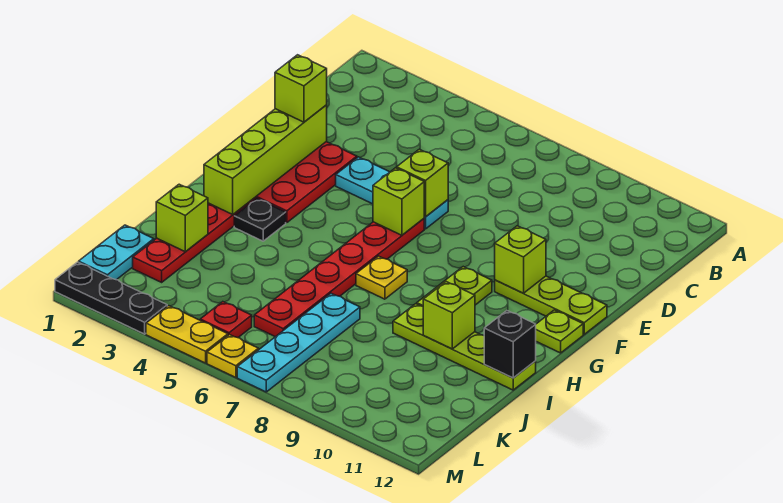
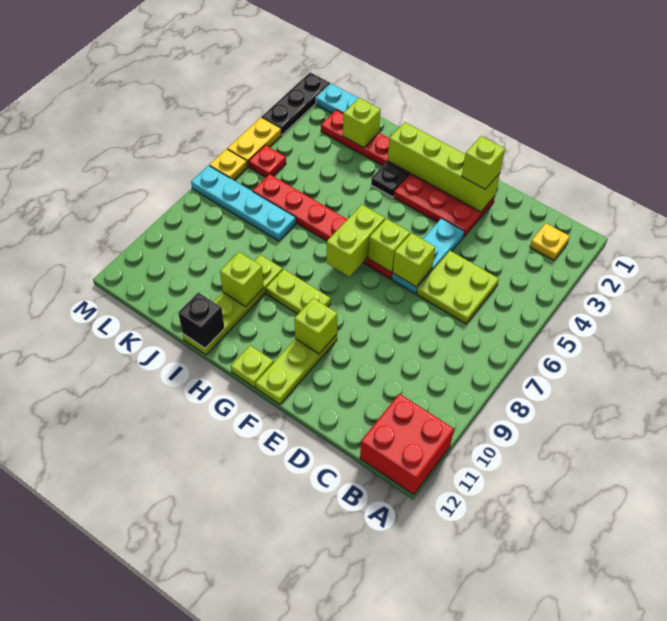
none -> red brick A11:B12 level 1
none -> lime plate C5:D6 level 1
none -> lime brick G6:G7 level 2
yellow plate H7 level 1 -> yellow plate B2 level 1

